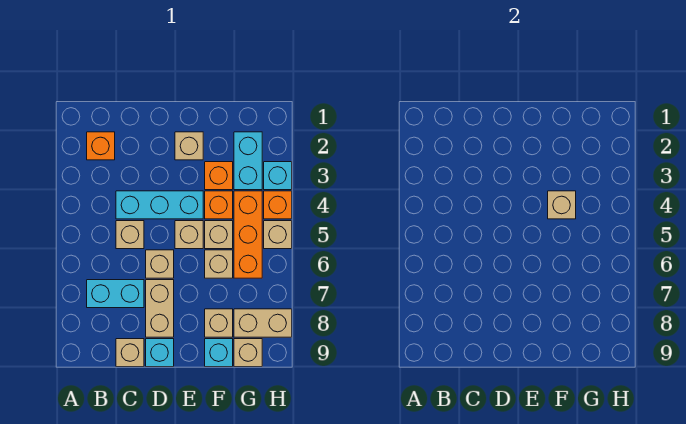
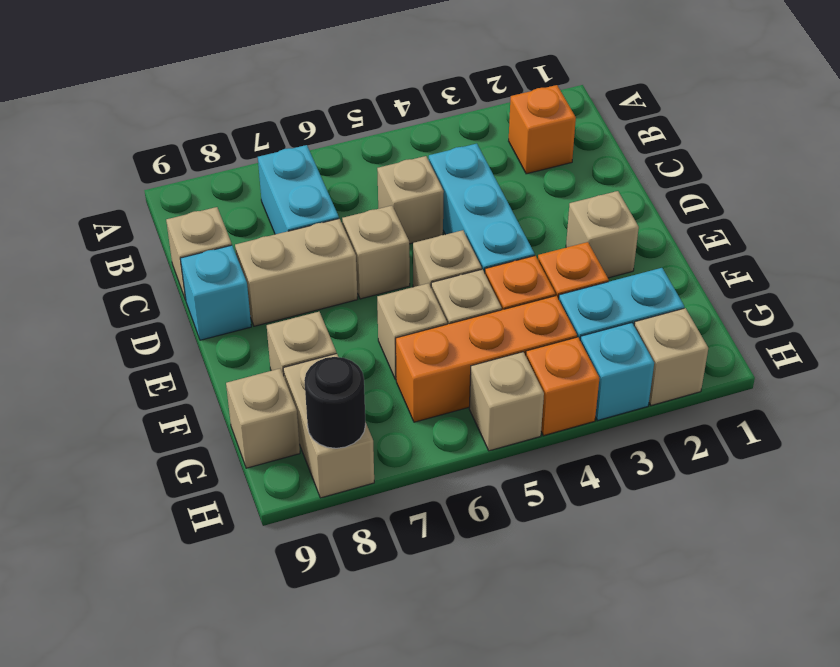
tan brick F4 level 2 -> tan brick H2 level 1
cyan brick F9 level 1 -> none
none -> black round brick H8 level 2

